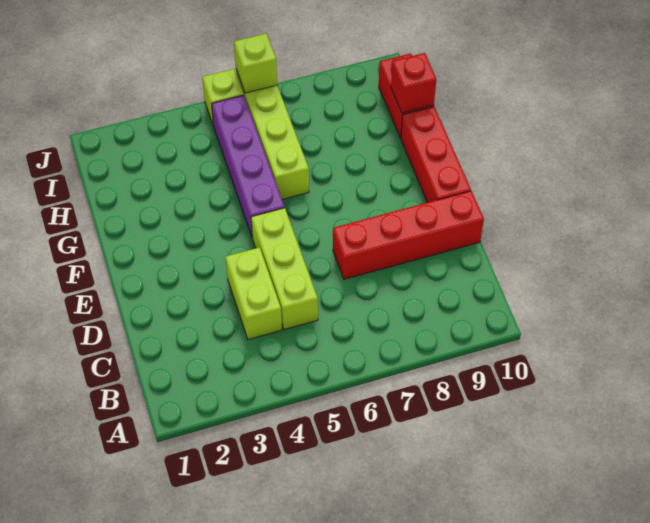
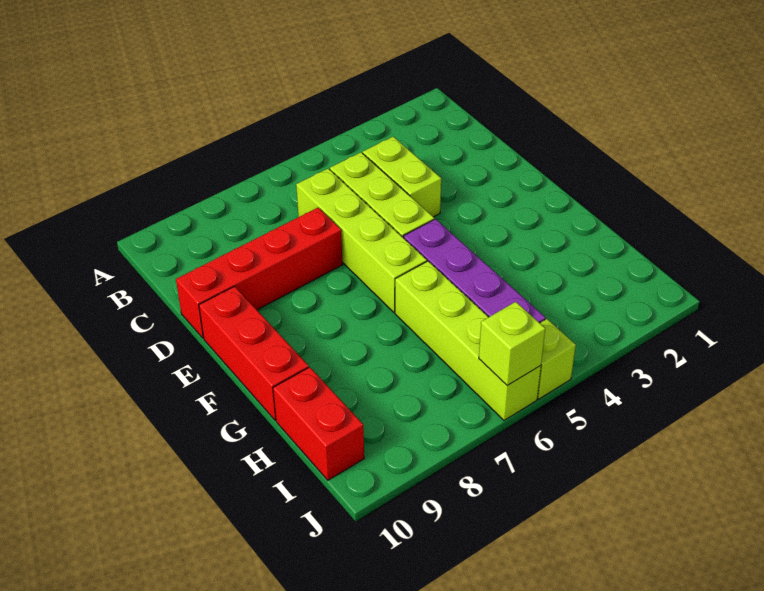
none -> lime brick C6:F6 level 1
red brick H10 level 2 -> none

